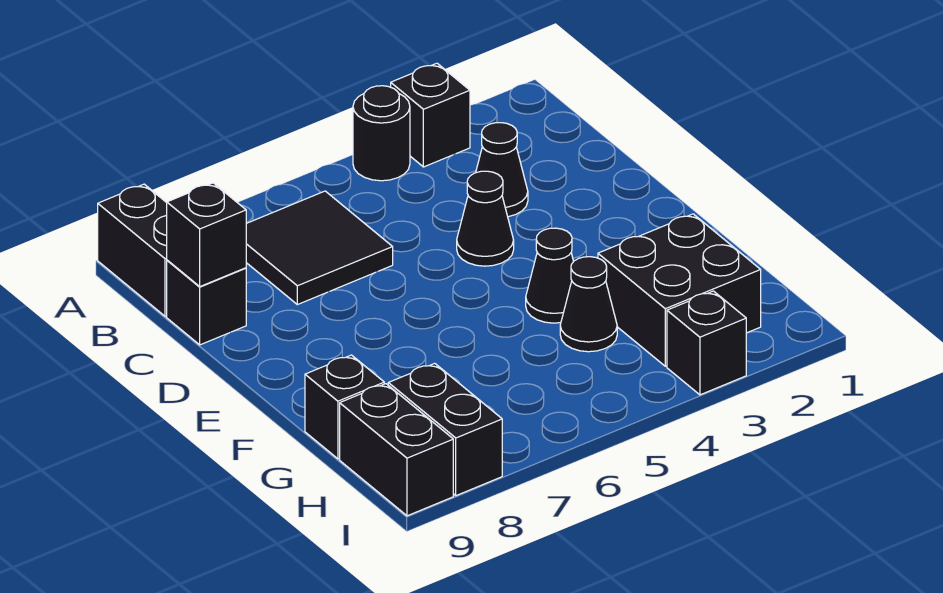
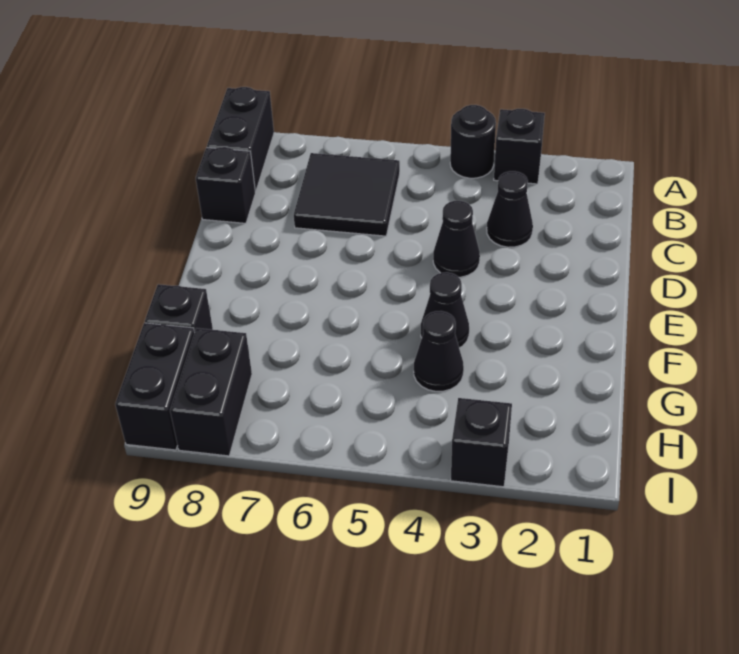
black brick C9 level 2 -> none
black brick G2:H3 level 1 -> none

